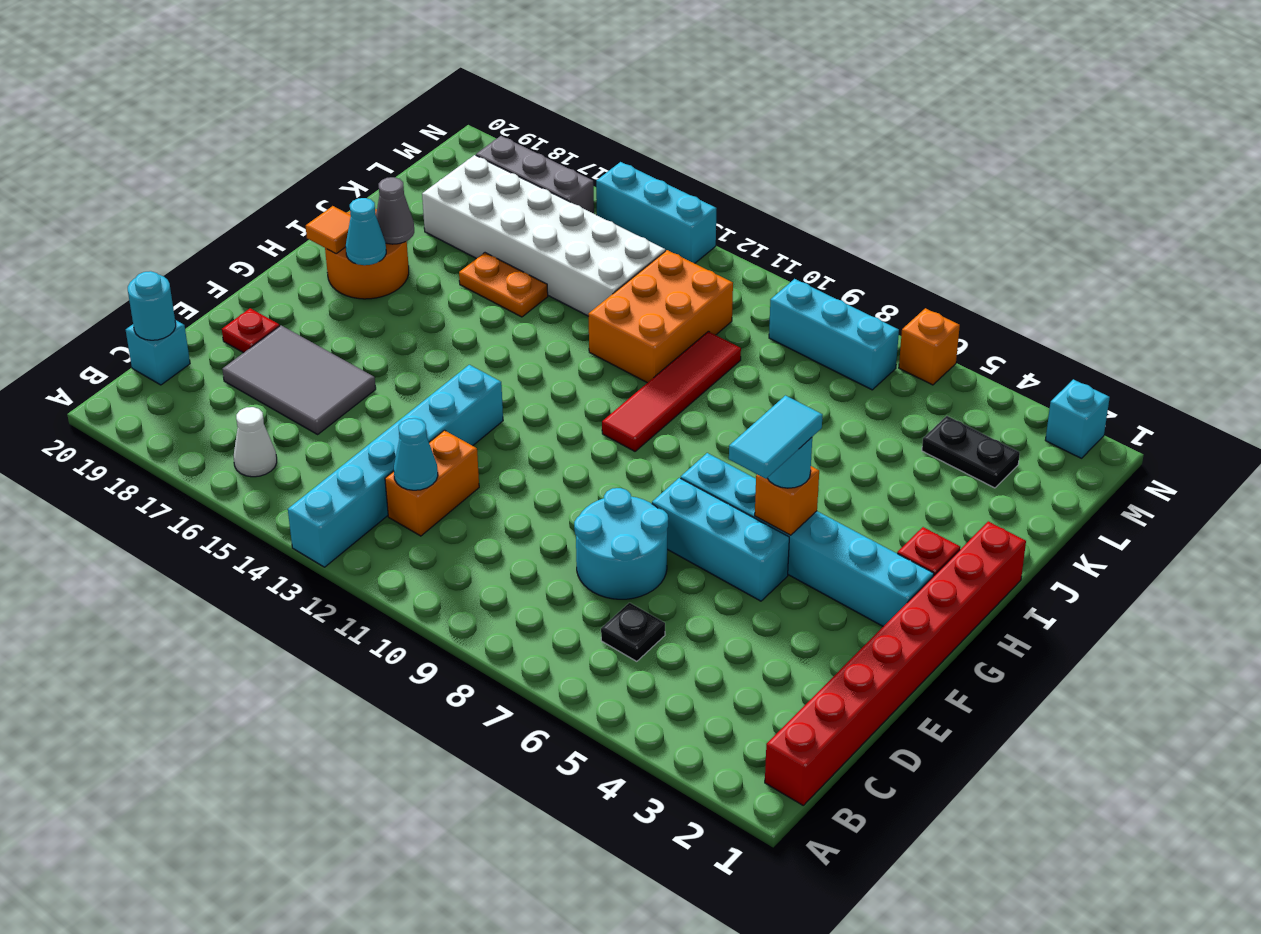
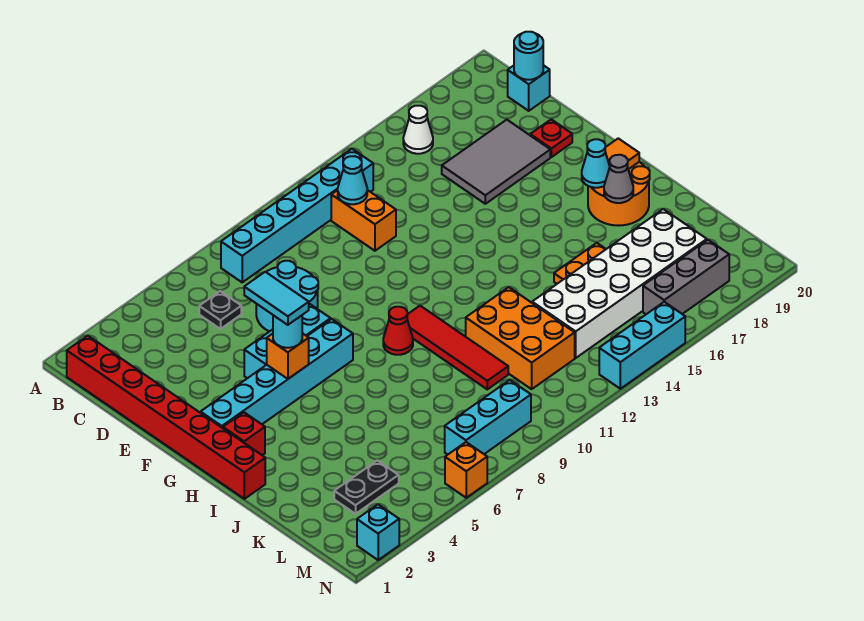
cyan brick A13:F13 level 1 -> cyan brick B8:B13 level 1
none -> red cone H9 level 1

